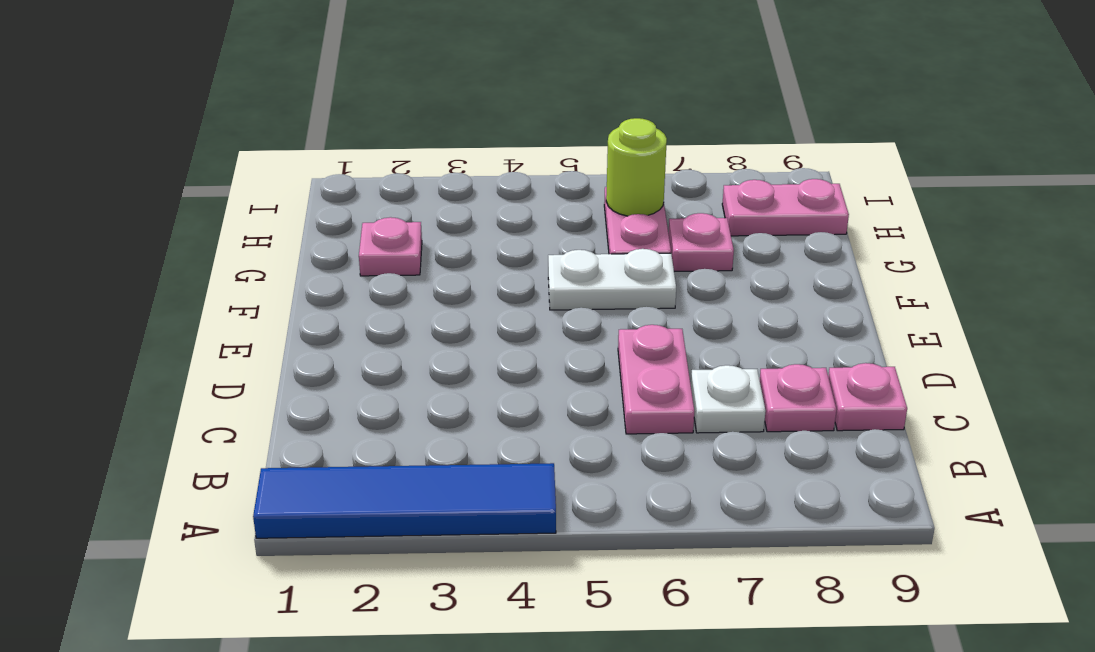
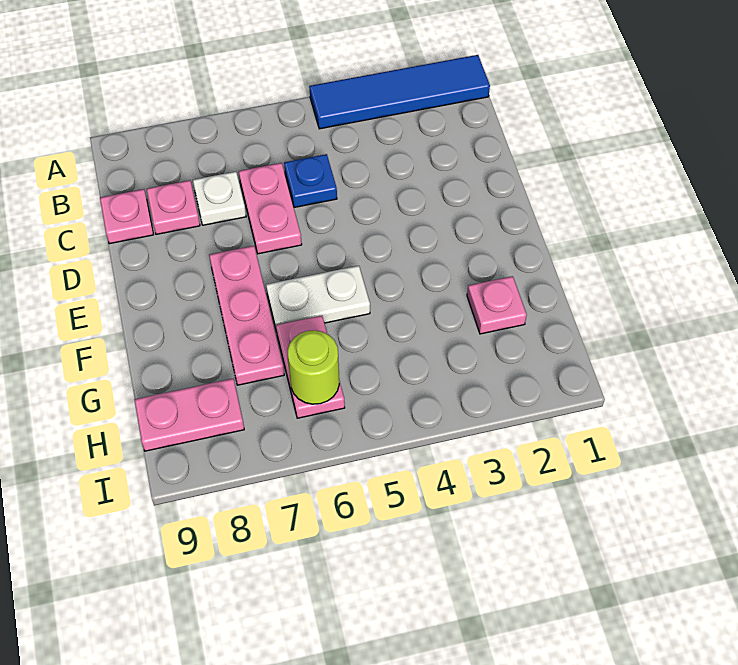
none -> blue plate C5 level 1
pink plate G7 level 1 -> pink plate E7:G7 level 1

